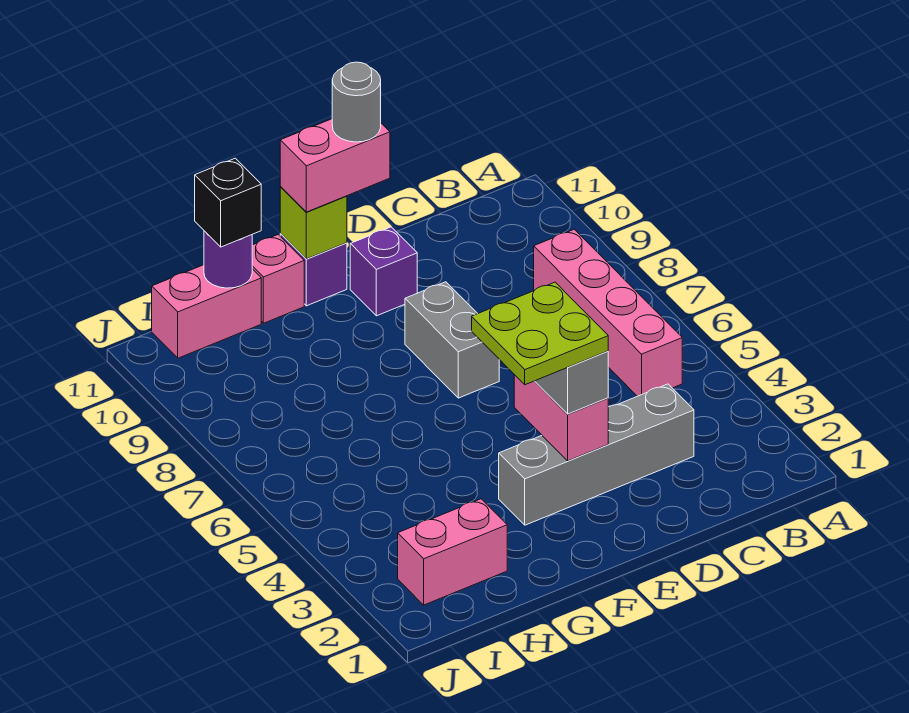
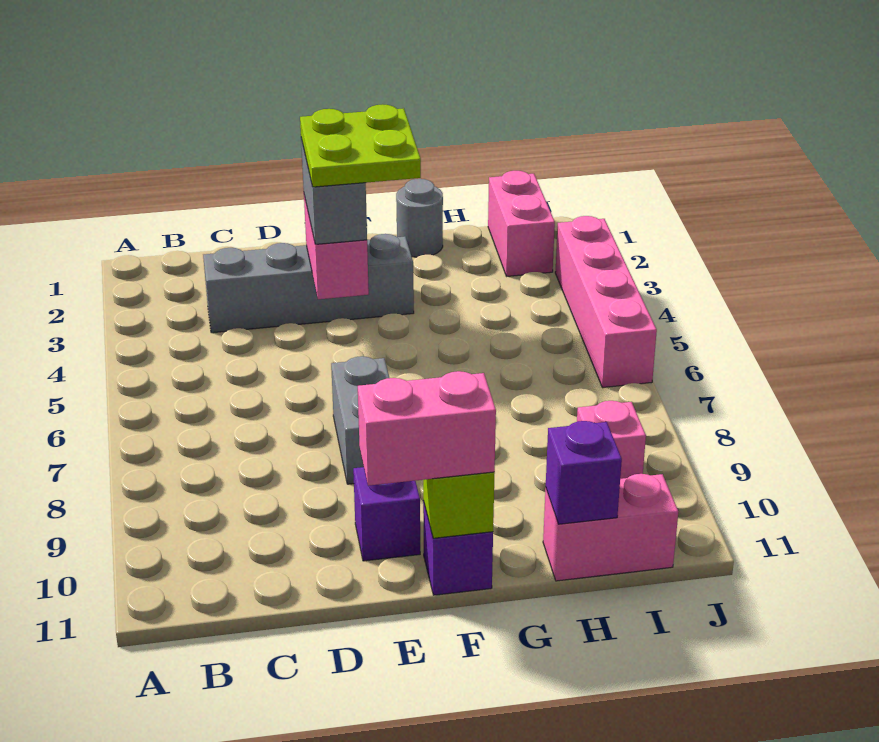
pink brick B5:B8 level 1 -> pink brick J3:J6 level 1
grey round brick E11 level 4 -> grey round brick G1 level 1
pink brick G11 level 1 -> pink brick I9 level 1
pink brick H2:I2 level 1 -> pink brick I1:I2 level 1
purple round brick H11 level 2 -> purple brick H11 level 2
black brick H11 level 3 -> none

